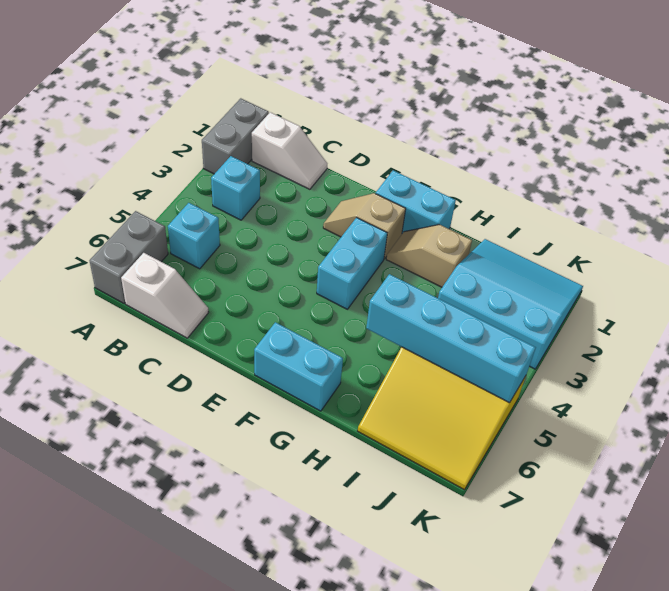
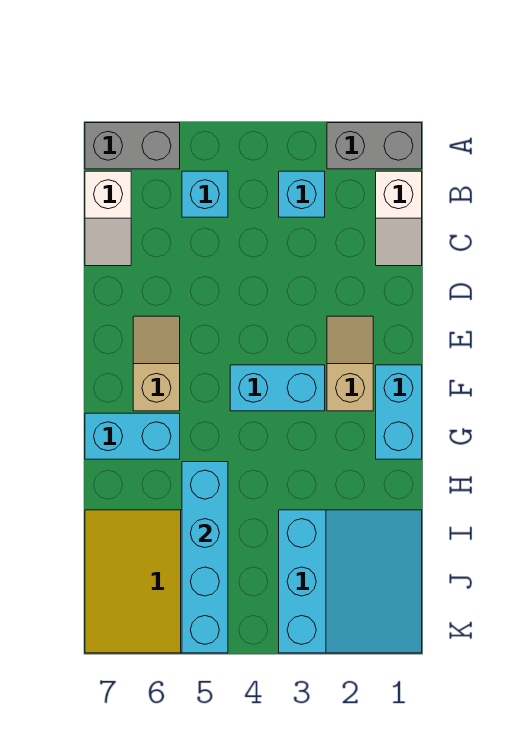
cyan brick F7:G7 level 1 -> cyan brick G6:G7 level 1
tan slope G2:H2 level 1 top H -> tan slope E6:F6 level 1 top F

